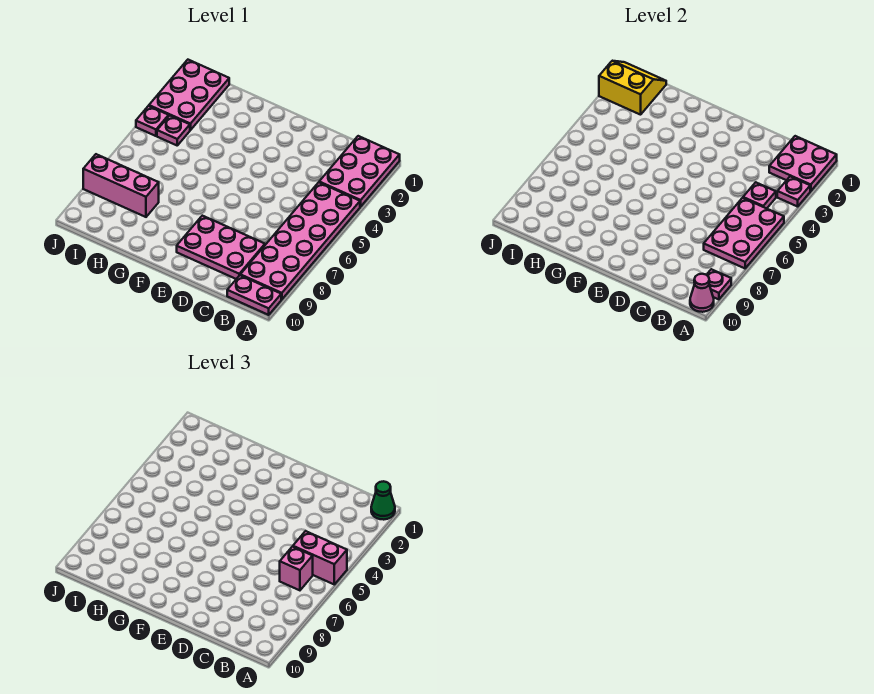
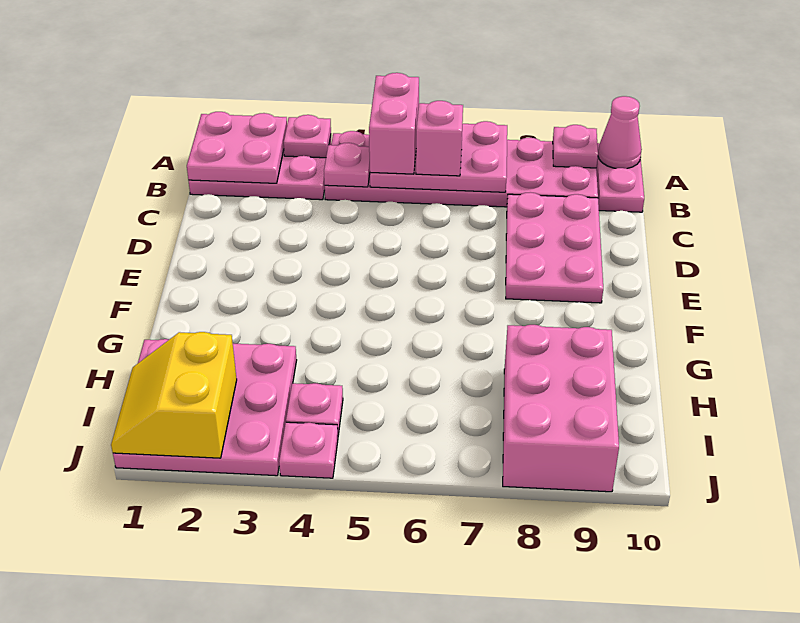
green cone A1 level 3 -> none
pink brick H8:J8 level 1 -> pink brick H8:J9 level 1
pink plate I1:J3 level 1 -> pink plate H1:J3 level 1

